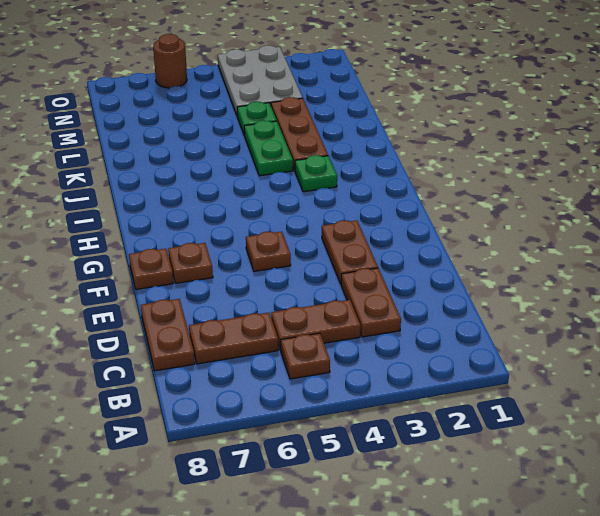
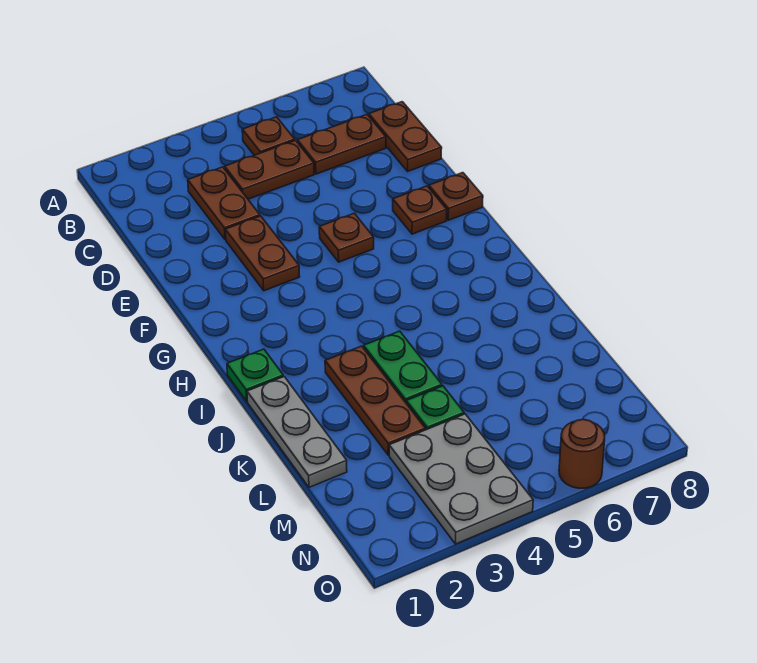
green plate I3 level 1 -> green plate I1 level 1
none -> grey plate J1:L1 level 1

